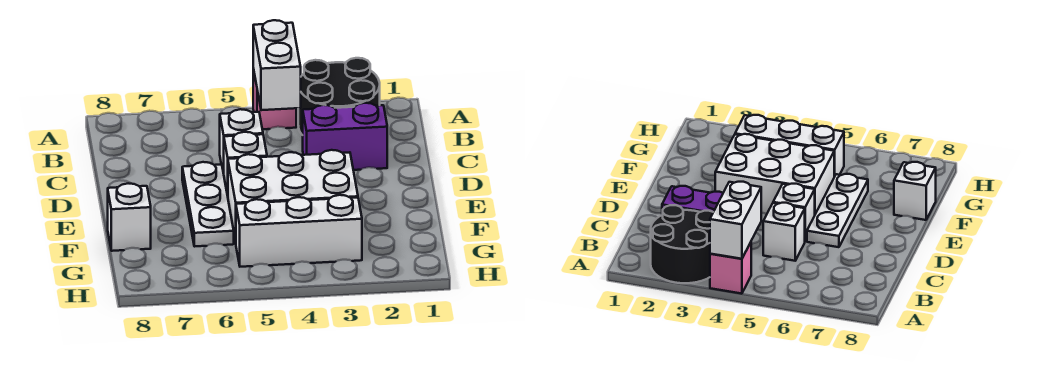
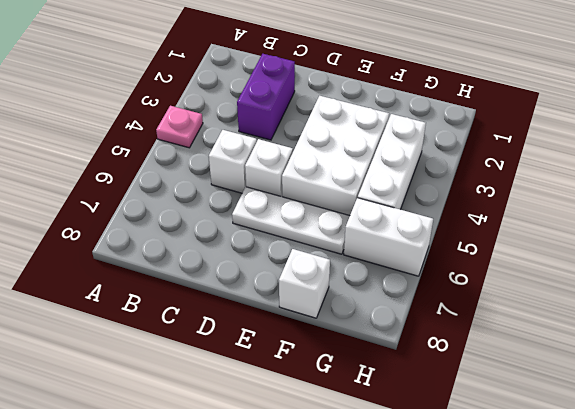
black round brick A2:B3 level 1 -> none
pink brick A4 level 1 -> pink plate A4 level 1
white brick A4:B4 level 2 -> white brick G6:H6 level 1

